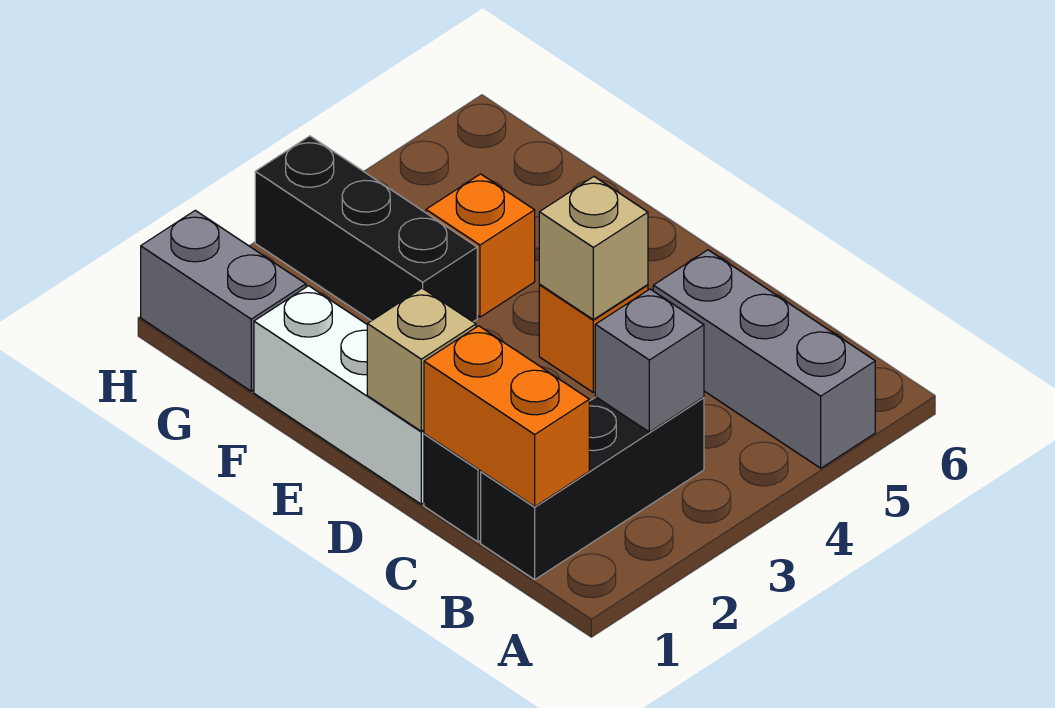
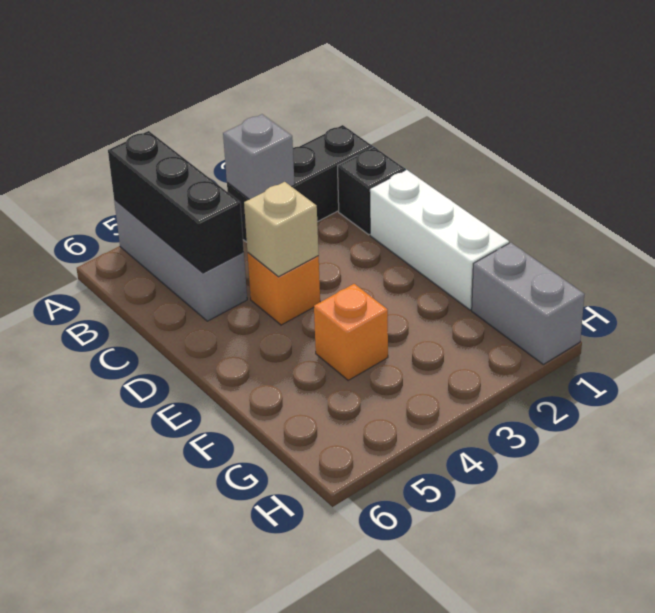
orange brick B1:C1 level 2 -> none
tan brick D1 level 2 -> none
black brick F3:H3 level 1 -> black brick A5:C5 level 2

